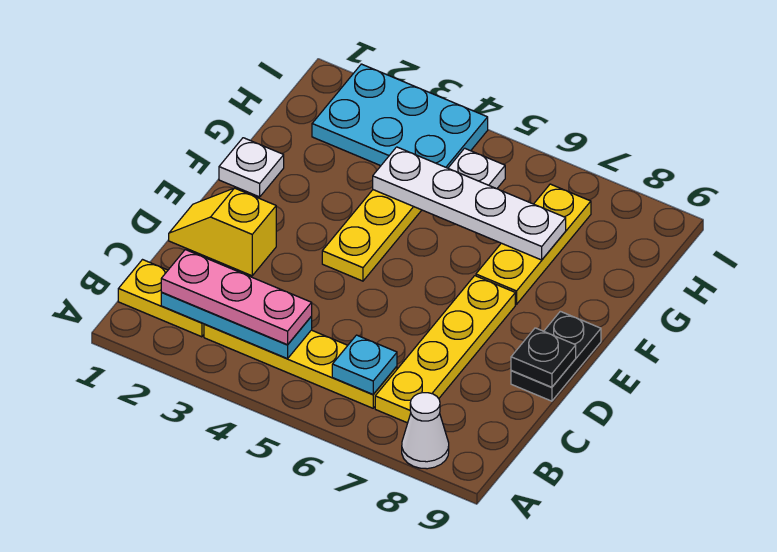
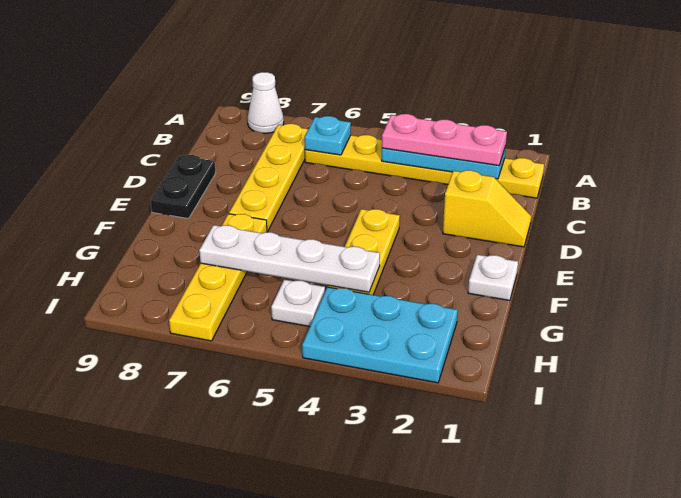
black plate D9 level 2 -> none
yellow plate F7:H7 level 1 -> yellow plate F7:I7 level 1

